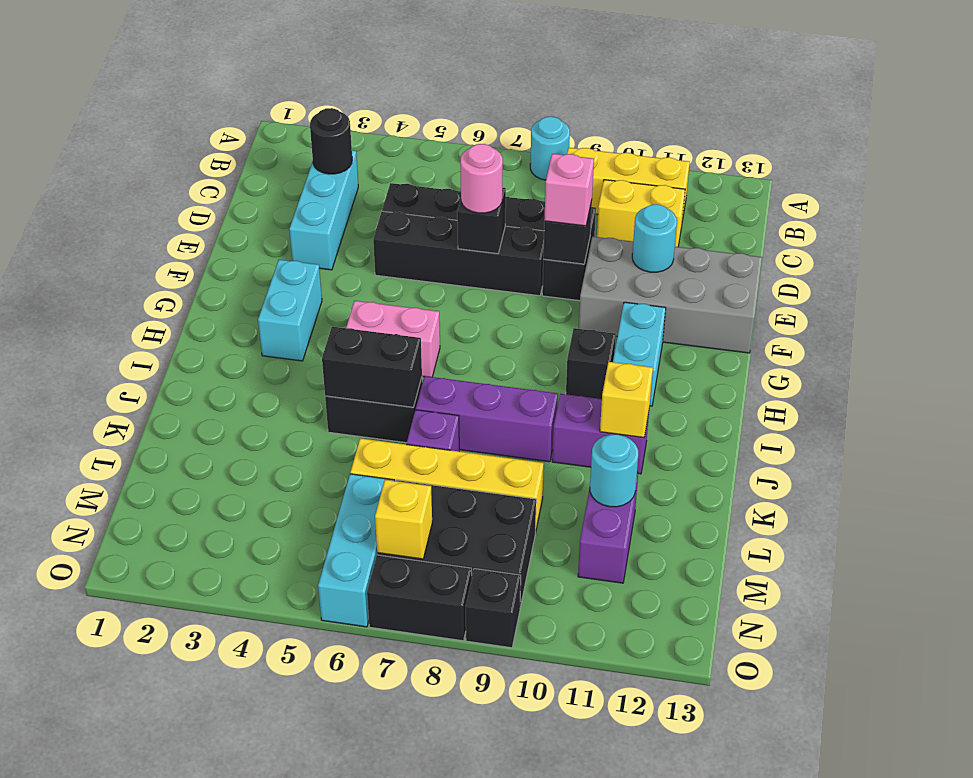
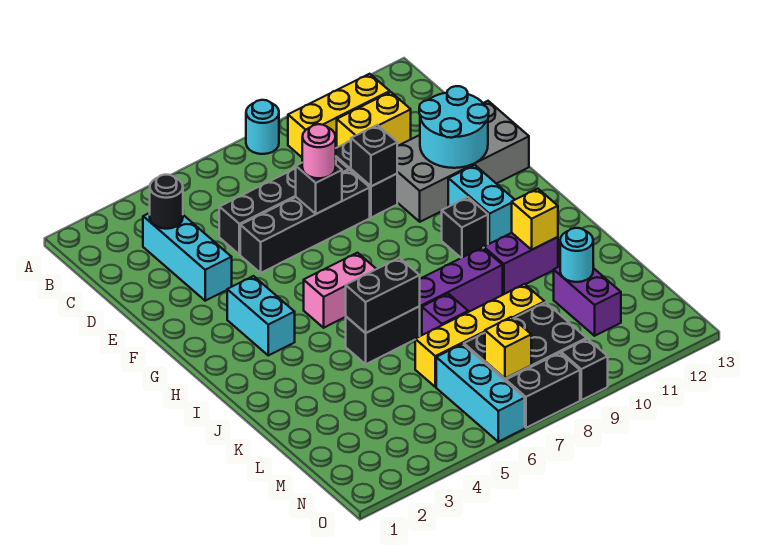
pink brick E9 level 3 -> none
cyan round brick E11 level 2 -> cyan round brick E11:F12 level 2

